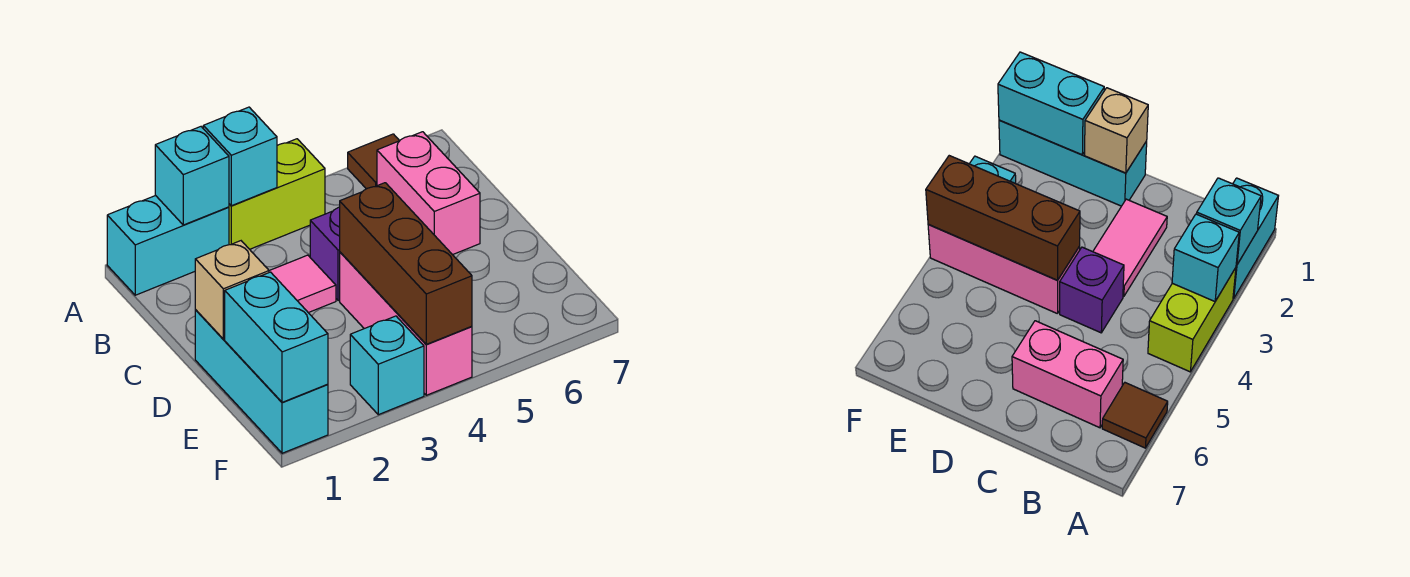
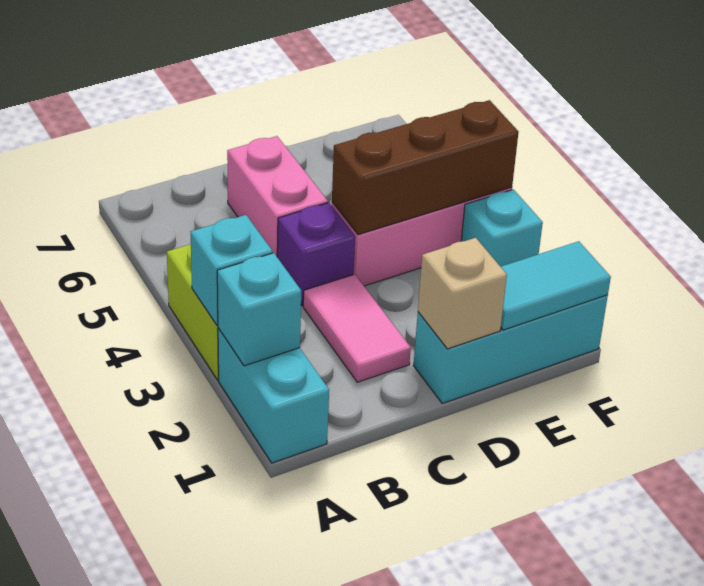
brown tile A6 level 1 -> none
pink brick B6:C6 level 1 -> pink brick C5:C6 level 1
cyan brick E1:F1 level 2 -> cyan tile E1:F1 level 2

